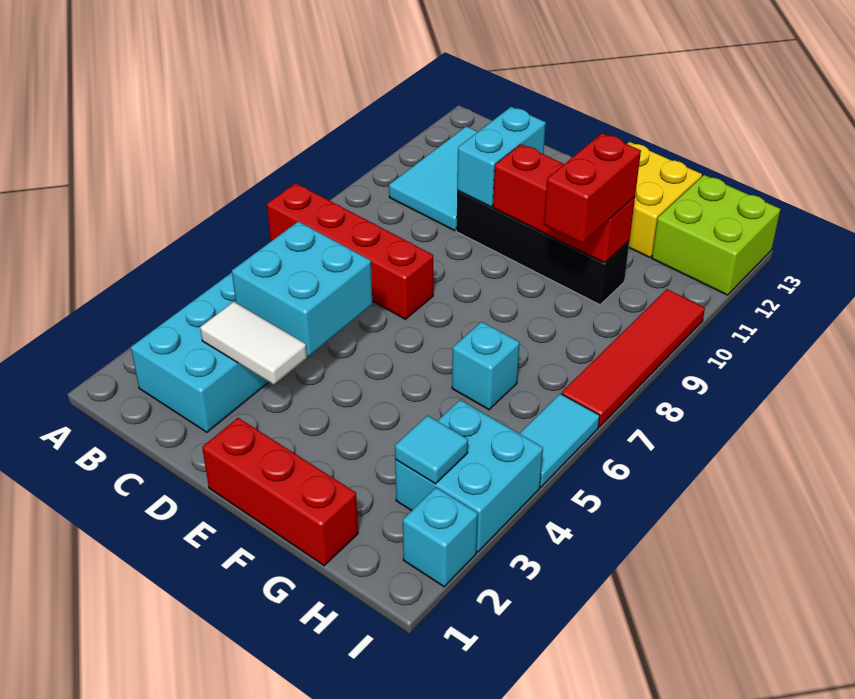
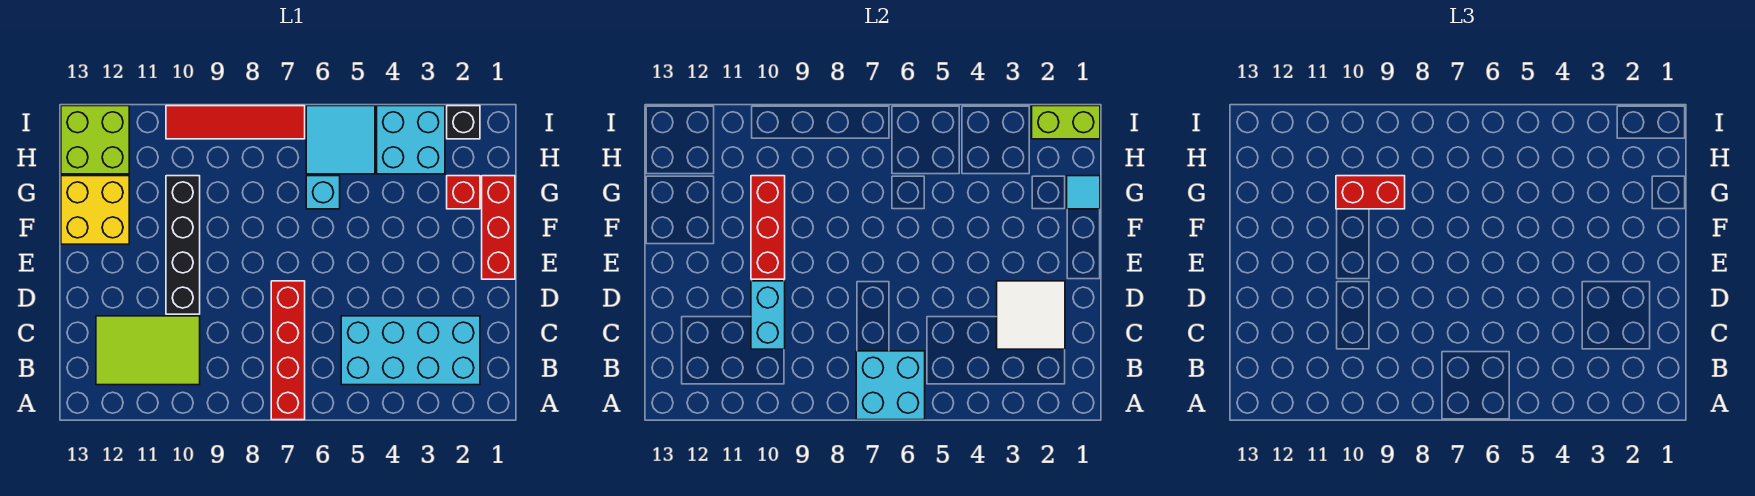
cyan tile B10:C12 level 1 -> lime tile B10:C12 level 1
white tile C3:D3 level 2 -> white tile C2:D3 level 2
cyan brick C4:D5 level 2 -> cyan brick A6:B7 level 2
cyan brick D10:D11 level 2 -> cyan brick C10:D10 level 2
none -> red brick G2 level 1
cyan tile H3 level 2 -> cyan tile G1 level 2
none -> lime brick I1:I2 level 2
cyan brick I2 level 1 -> black brick I2 level 1
cyan tile I5:I6 level 1 -> cyan tile H5:I6 level 1

